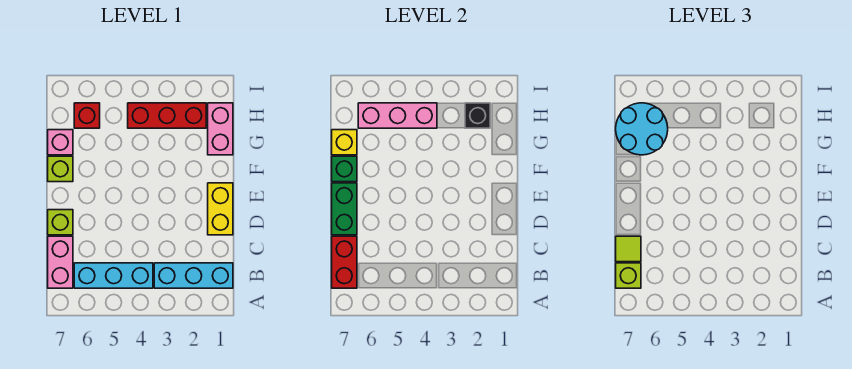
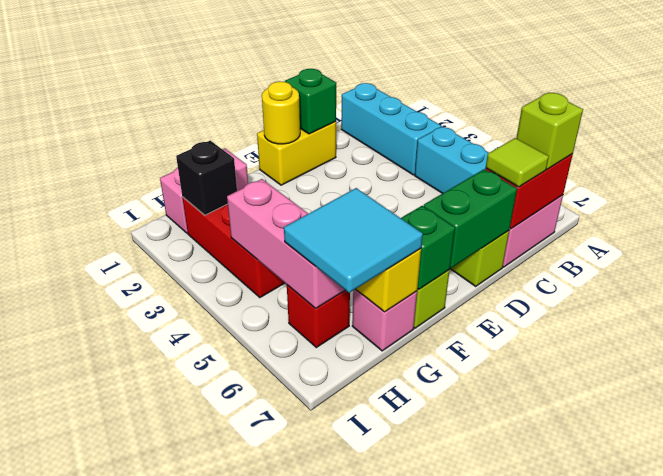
none -> green brick D1 level 2
none -> yellow round brick E1 level 2
cyan round brick G6:H7 level 3 -> cyan tile G6:H7 level 3

